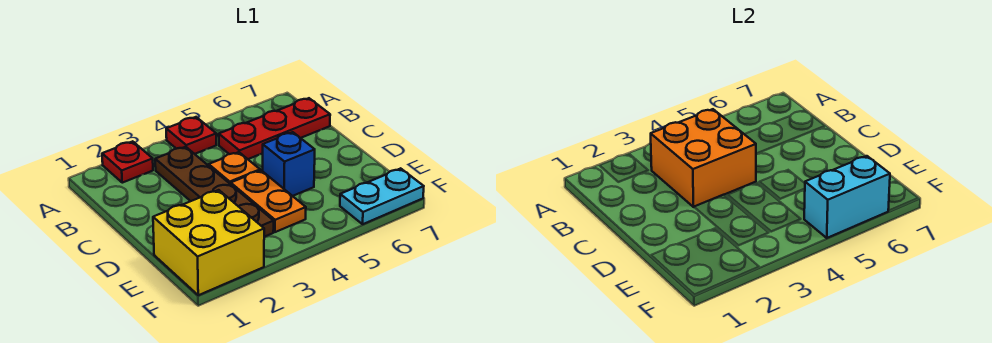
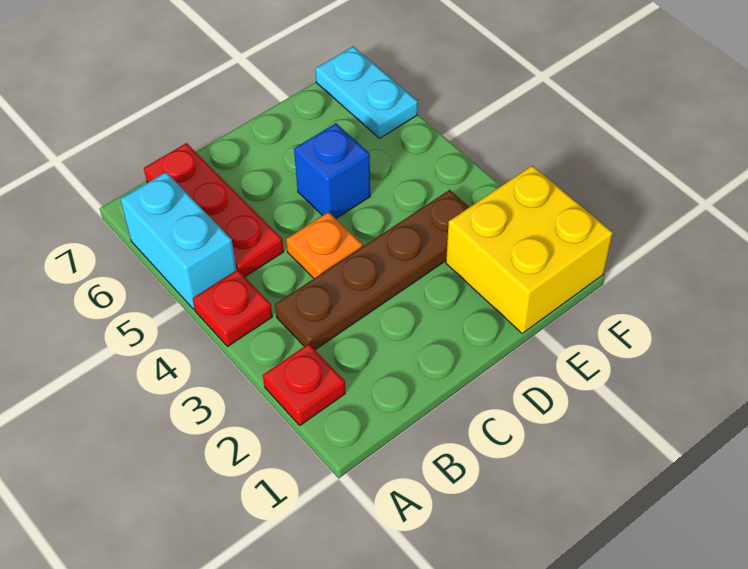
orange brick B3:C4 level 2 -> none
orange plate D4:E4 level 1 -> none
cyan brick F5:F6 level 2 -> cyan brick A5:A6 level 1

